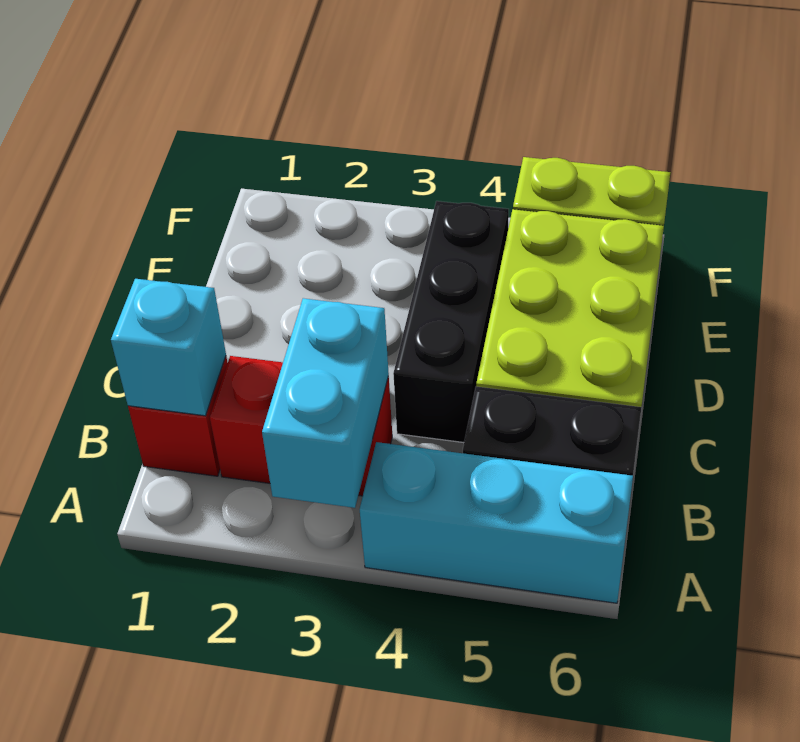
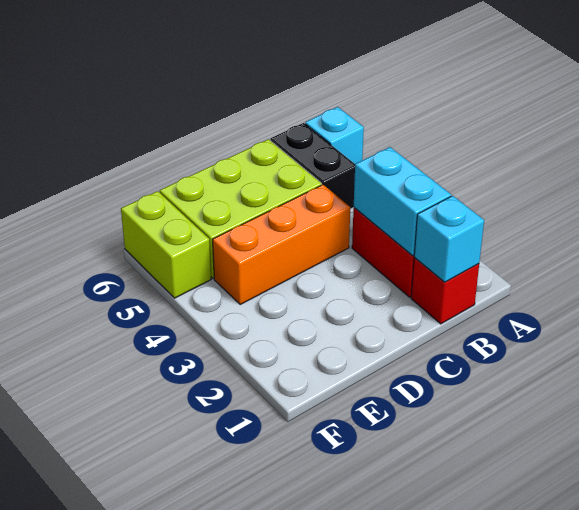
cyan brick A3:B3 level 2 -> cyan brick B2:B3 level 2
cyan brick A4:A6 level 1 -> cyan brick A6 level 1
black brick C4:E4 level 1 -> orange brick C4:E4 level 1

